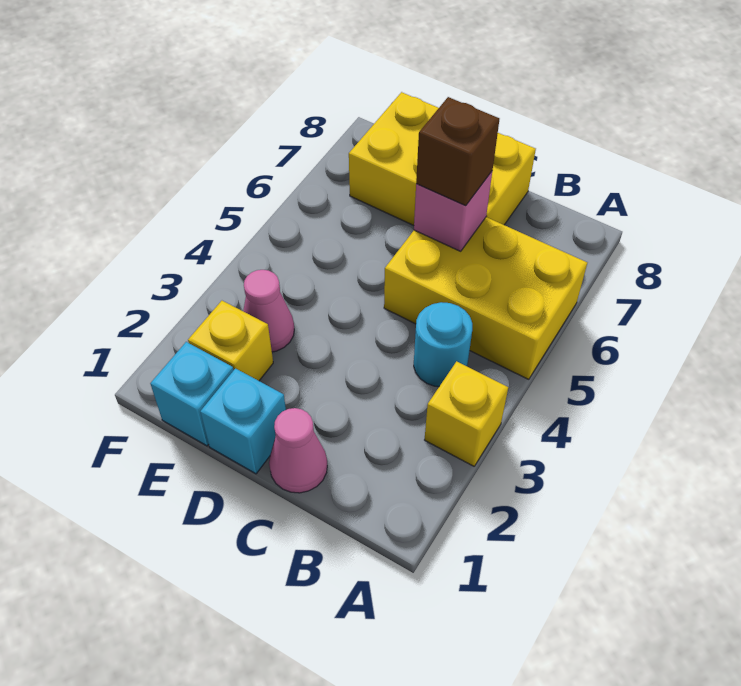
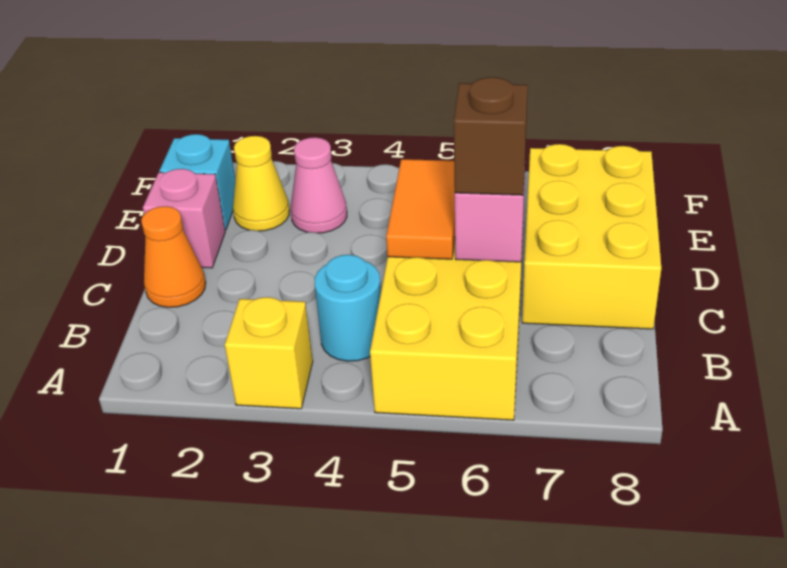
pink cone C1 level 1 -> orange cone C1 level 1
none -> orange tile C5:D5 level 2
cyan brick D1 level 1 -> pink brick D1 level 1
yellow brick E2 level 1 -> yellow cone E2 level 1

